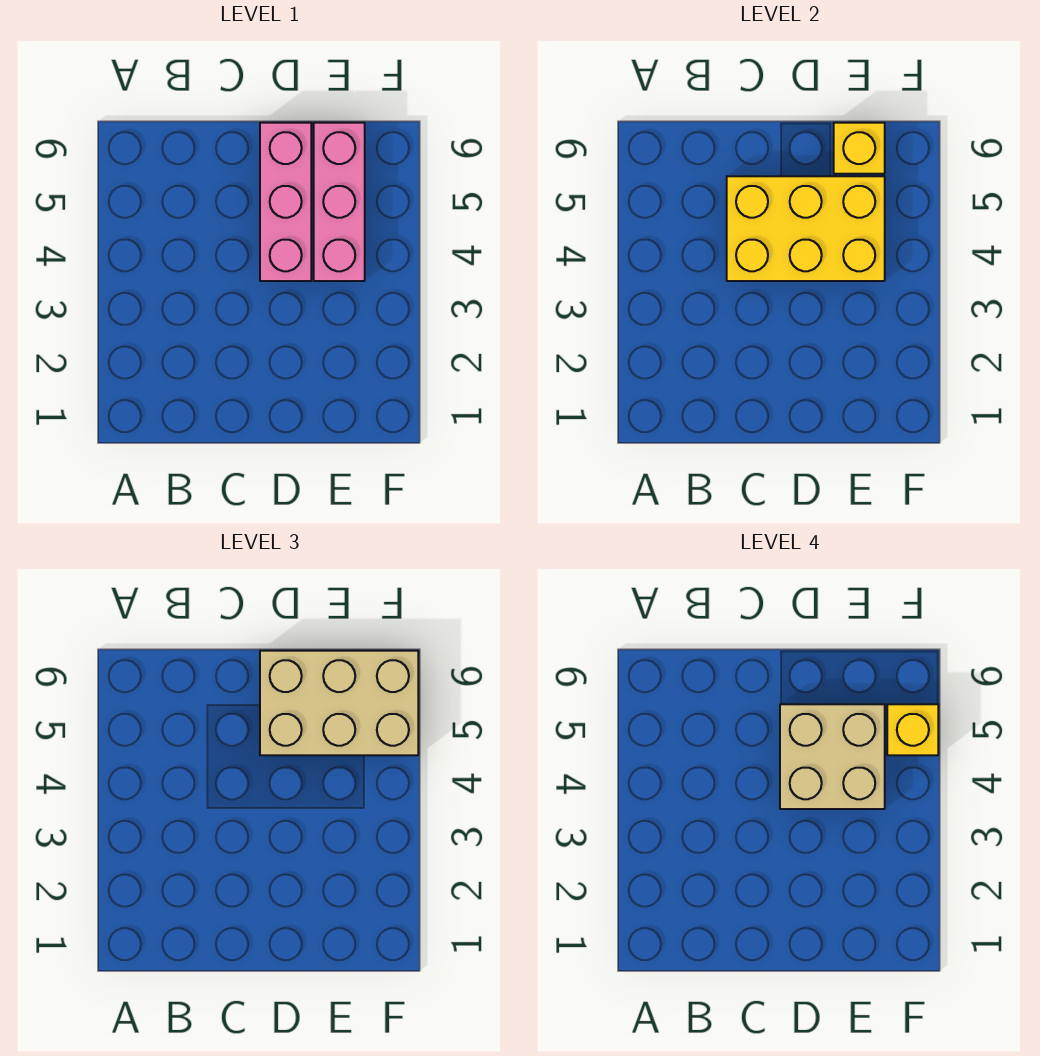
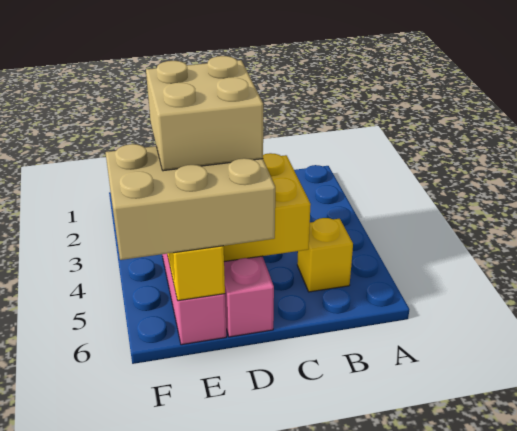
yellow brick F5 level 4 -> yellow brick B5 level 1

